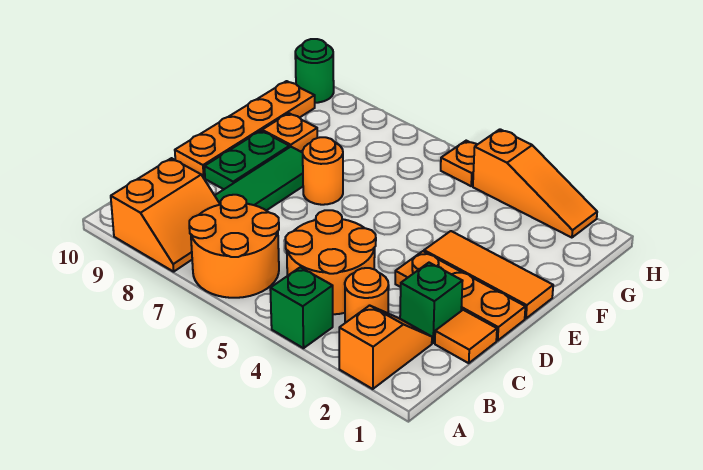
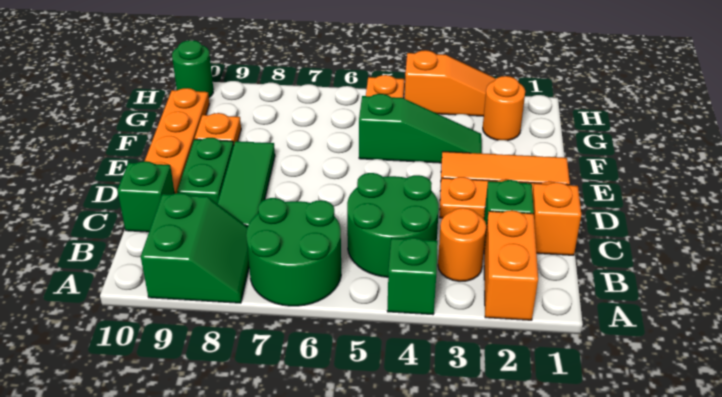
orange slope A2:B2 level 1 top A -> orange brick A2:B2 level 1
orange round brick A6:B7 level 1 -> green round brick A6:B7 level 1
orange slope A8:B9 level 1 top 9 -> green slope A8:B9 level 1 top 9
orange round brick B4:C5 level 1 -> green round brick B4:C5 level 1
orange tile C1 level 1 -> orange brick C1 level 1
none -> green brick C10 level 1
orange round brick E7 level 1 -> orange round brick G2 level 1
none -> green slope F3:F5 level 1 top 5

